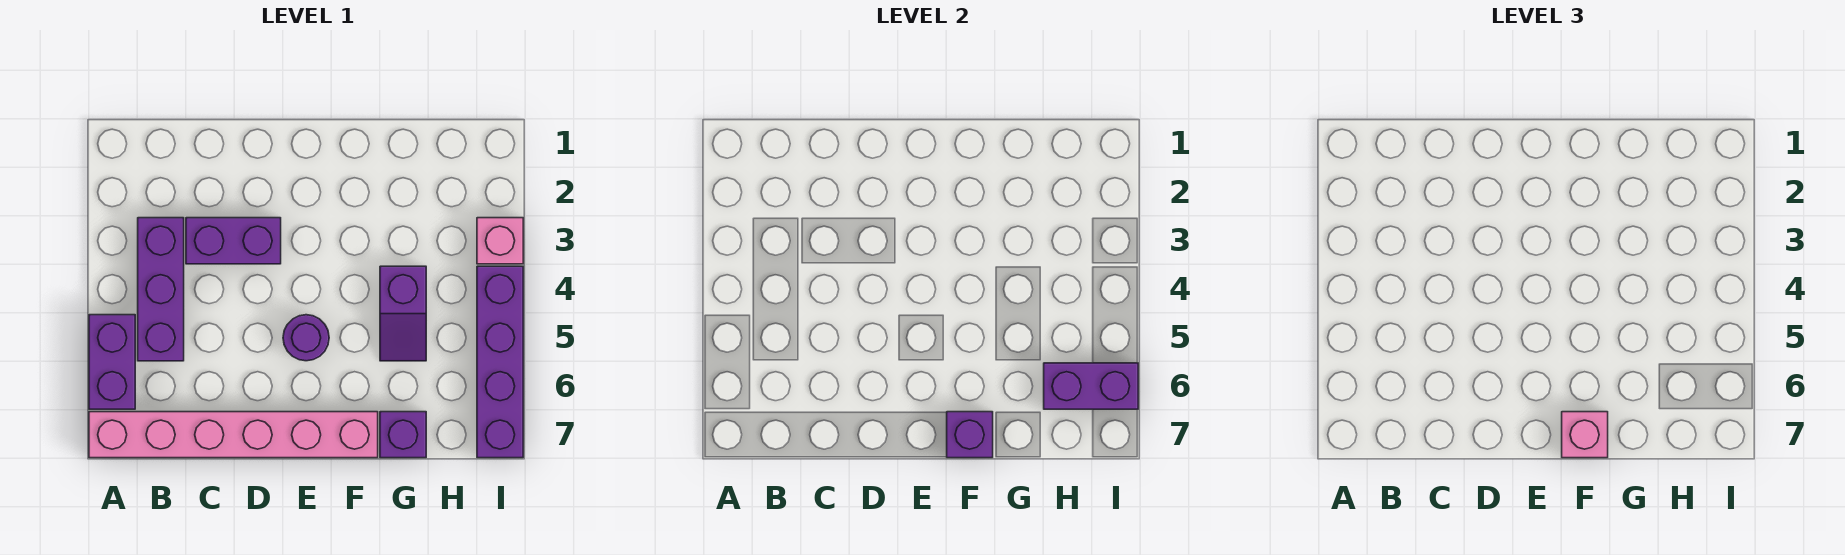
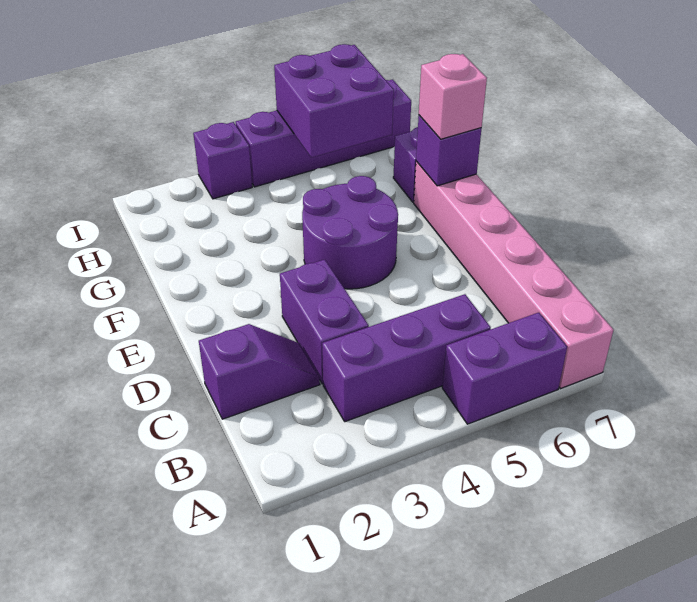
purple round brick E5 level 1 -> purple round brick E4:F5 level 1
purple slope G4:G5 level 1 top 4 -> purple slope C1:C2 level 1 top 1
purple brick H6:I6 level 2 -> purple brick H5:I6 level 2
pink brick I3 level 1 -> purple brick I3 level 1

